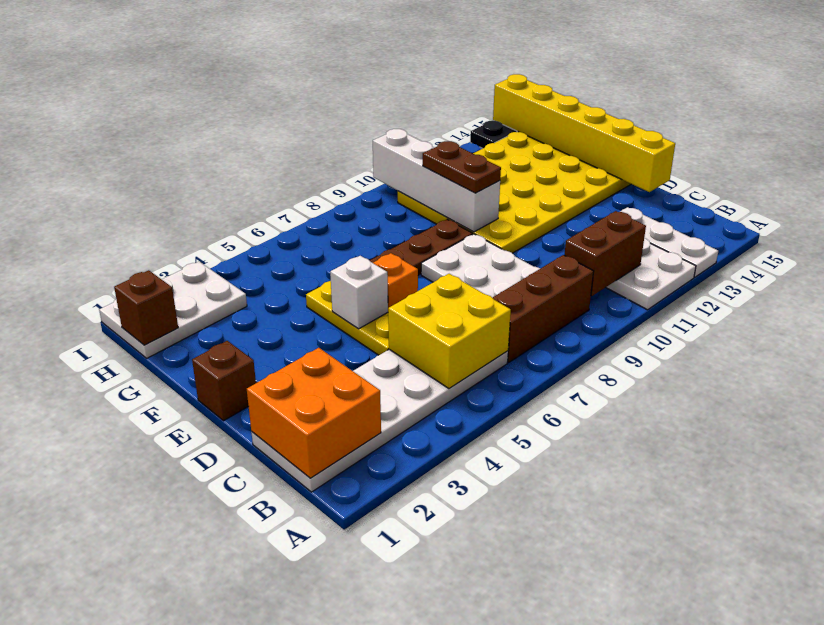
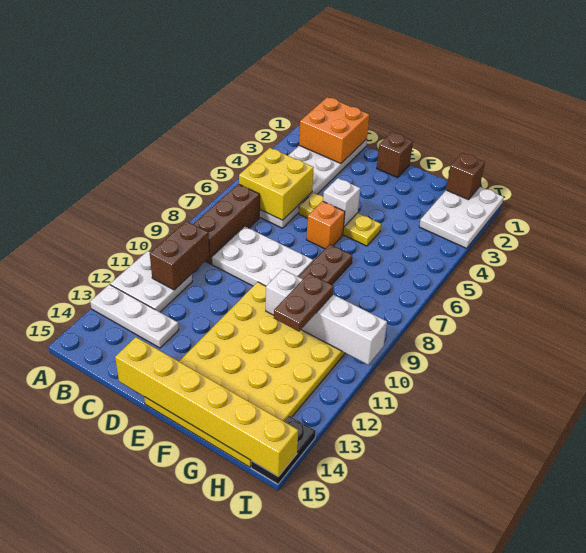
brown plate F10:G10 level 3 -> brown plate G10:G11 level 3

